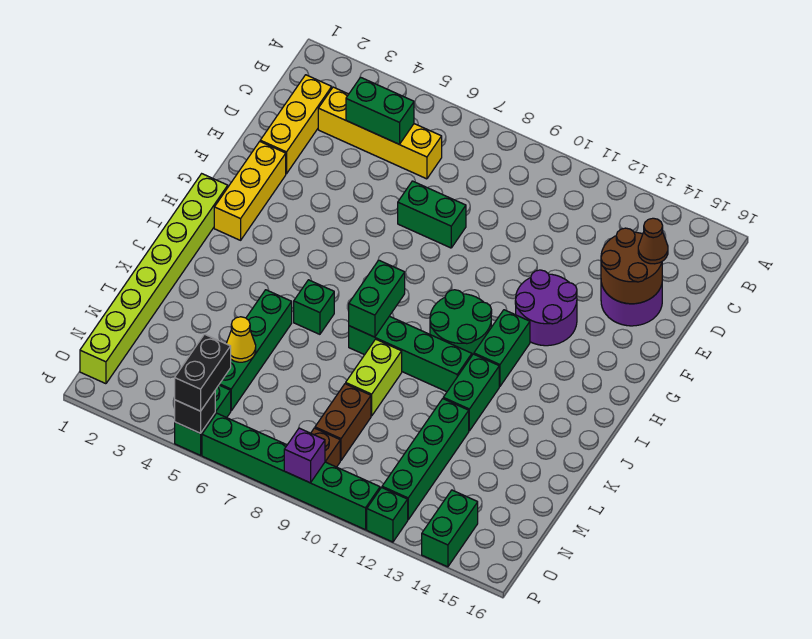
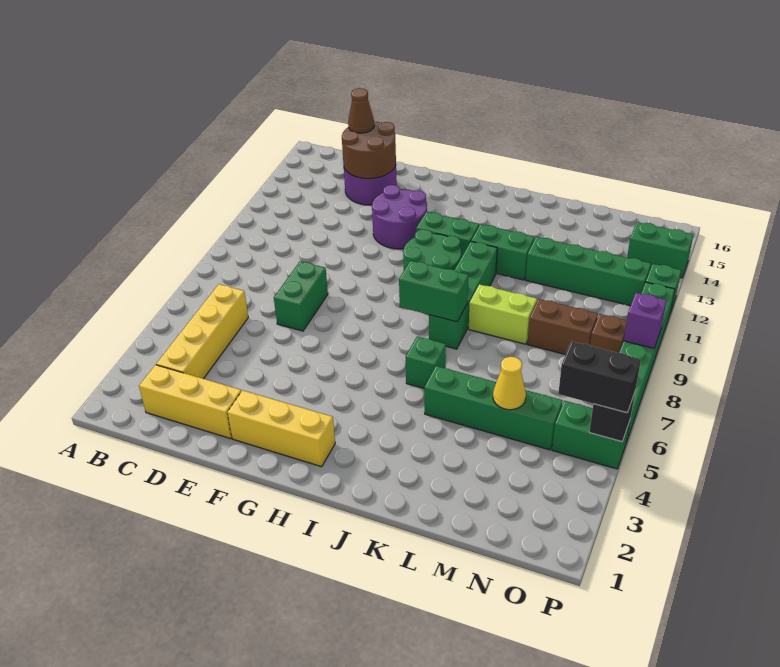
green brick C4:C5 level 2 -> none
lime brick H1:O1 level 1 -> none

